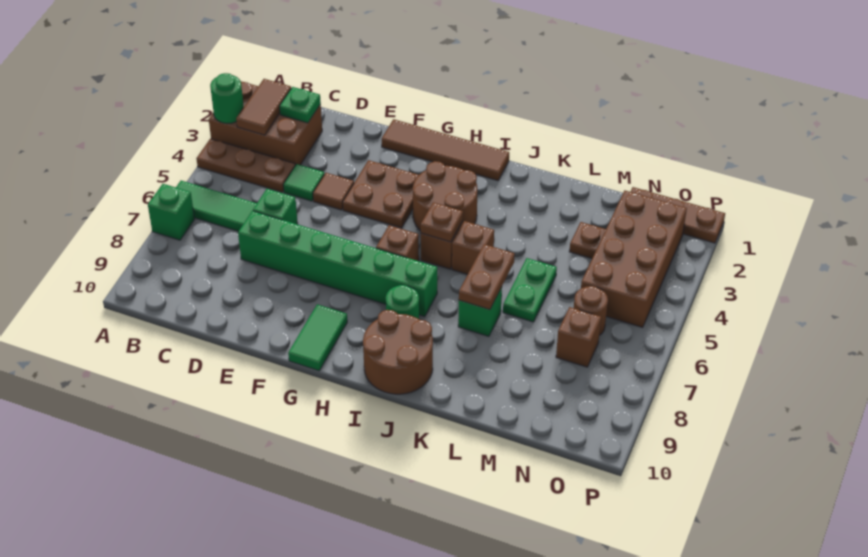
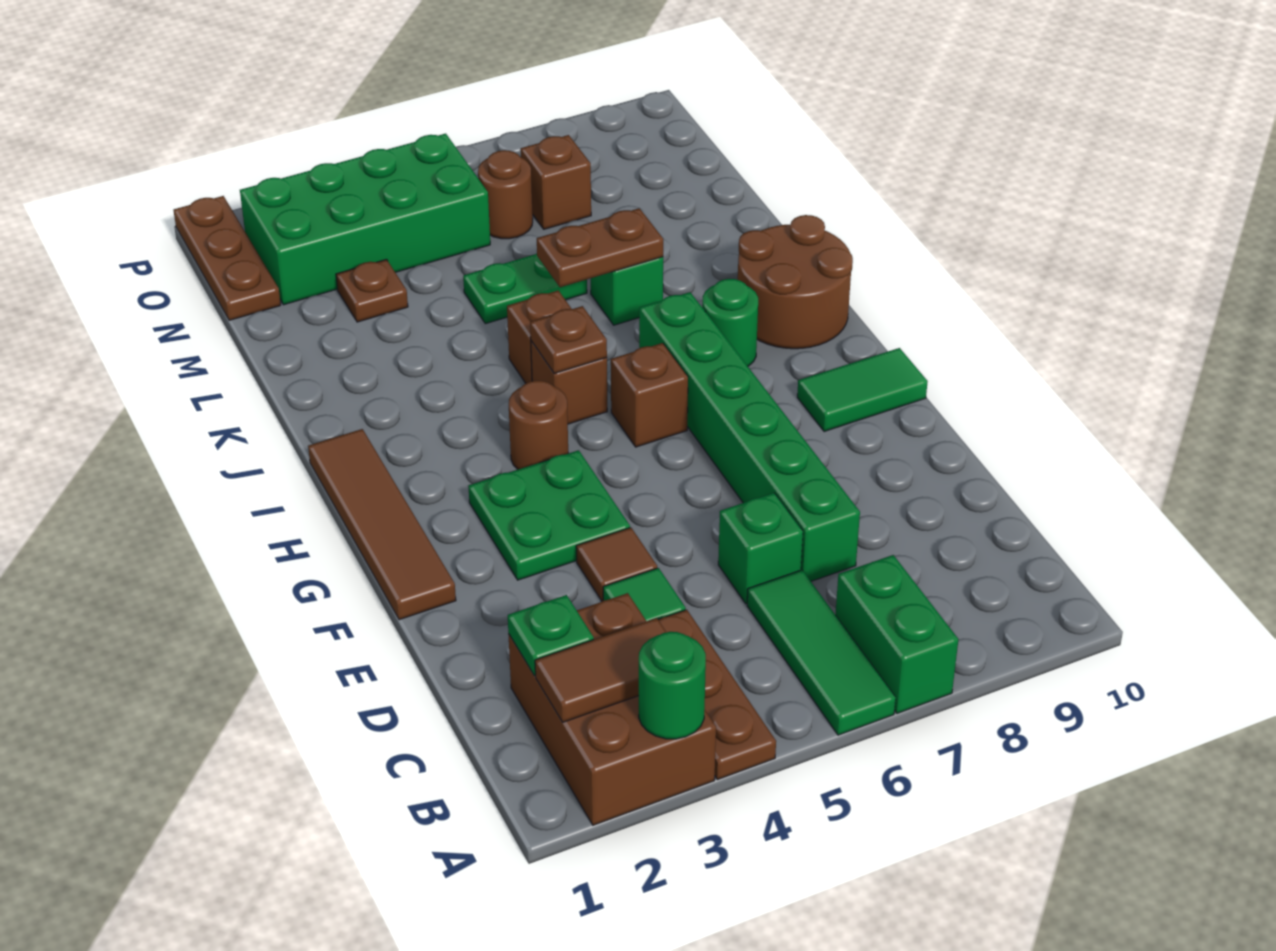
green brick A7 level 1 -> green brick A7:B7 level 1
brown plate F3:G4 level 1 -> green plate F3:G4 level 1
brown round brick H3:I4 level 1 -> brown round brick H4 level 1
brown brick N2:O5 level 1 -> green brick N2:O5 level 1

